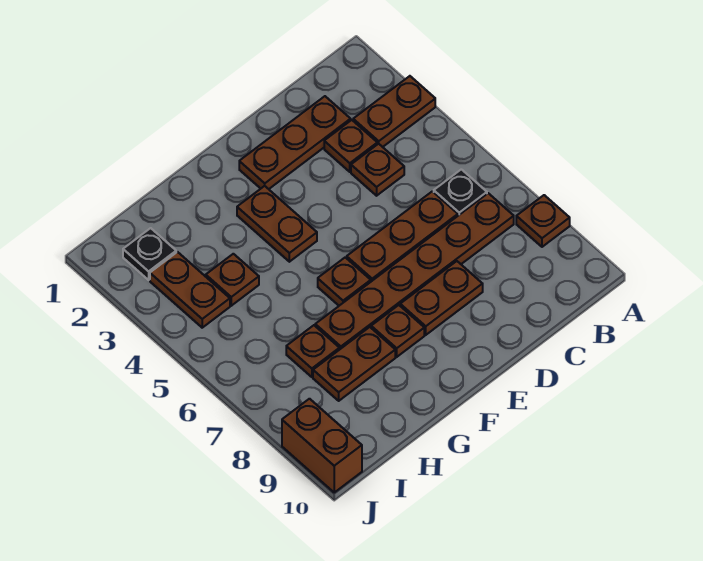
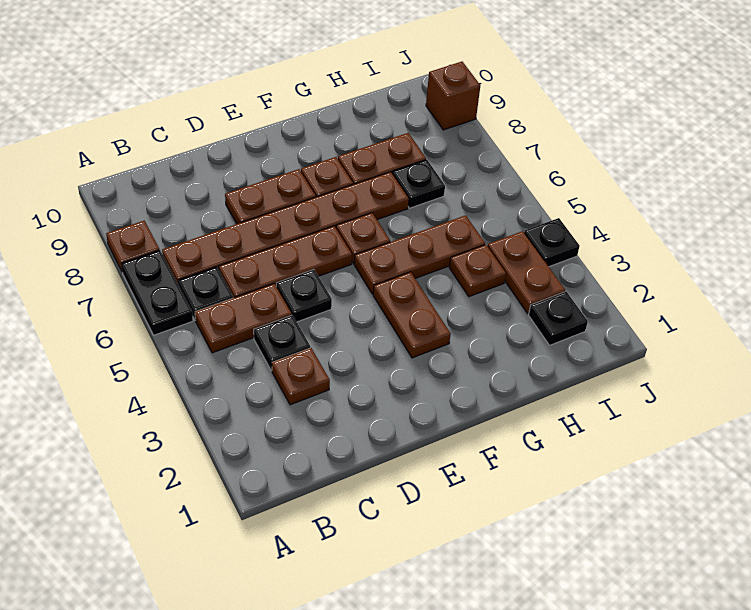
brown plate A3:B3 level 1 -> brown plate B5:C5 level 1
none -> black plate A6:A7 level 1
brown plate C2:E2 level 1 -> brown plate F5:H5 level 1
brown plate C4 level 1 -> black plate C4 level 1
none -> black plate D5 level 1
brown plate H7 level 1 -> black plate H7 level 1
none -> black plate J4 level 1
brown brick J9:J10 level 1 -> brown brick J9 level 1

